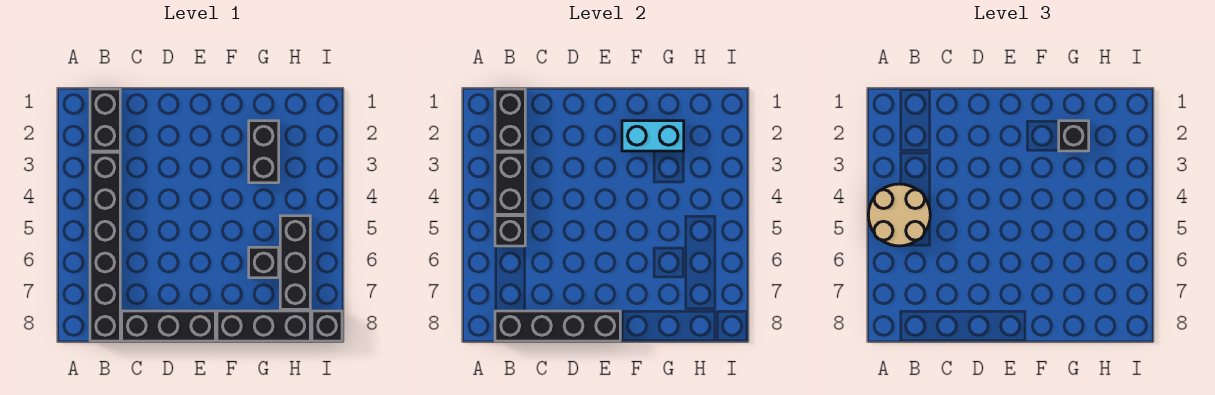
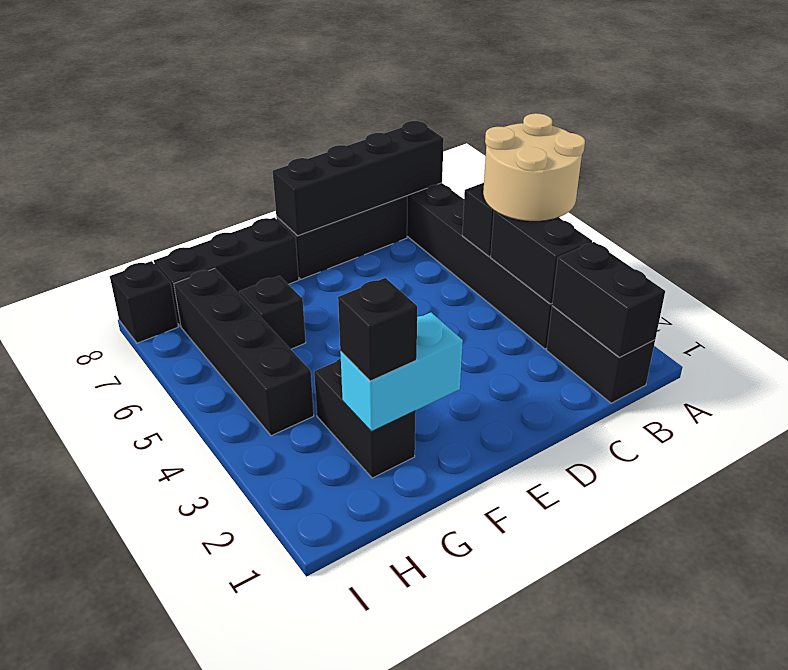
black brick H5:H7 level 1 -> black brick H4:H7 level 1

